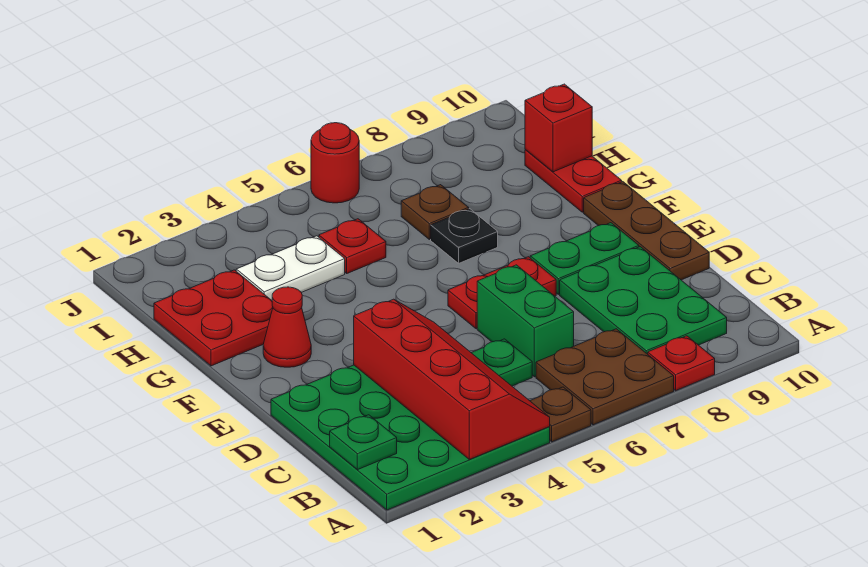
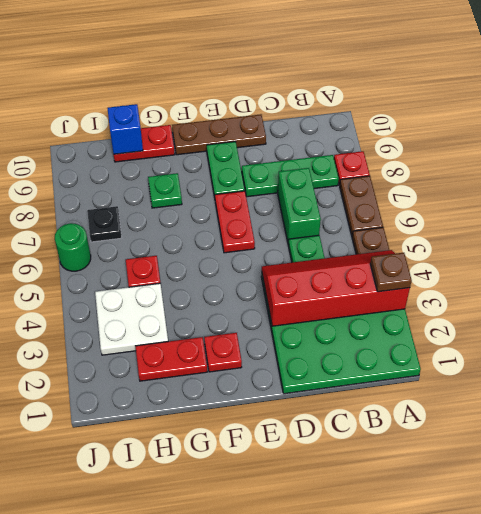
brown plate A6:B7 level 1 -> brown plate A6:A7 level 1
green plate B1 level 2 -> green plate G8 level 1
green plate B8:D9 level 1 -> green plate B8:D8 level 1
green brick C6:D6 level 1 -> green brick C6:C7 level 1
red cone F2 level 1 -> red plate F2 level 1
red plate G1:H2 level 1 -> red plate G2:H2 level 1
black plate G7 level 1 -> black plate I7 level 1
white plate H3:H4 level 1 -> white plate H3:I4 level 1
brown plate H7 level 1 -> brown plate A3 level 3
red brick H10 level 2 -> blue brick H10 level 2
red round brick J6 level 1 -> green round brick J6 level 1

